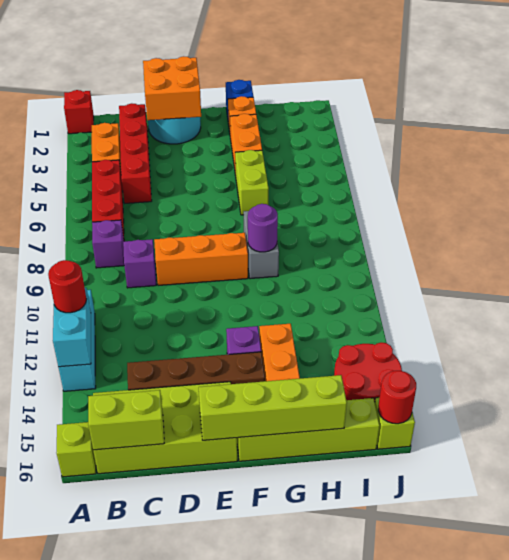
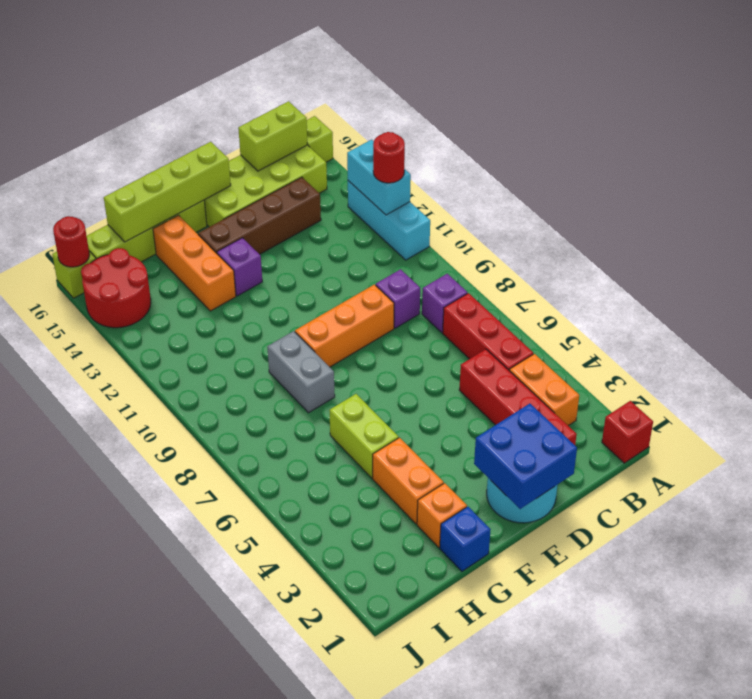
orange brick D1:E2 level 2 -> blue brick D1:E2 level 2
purple round brick G9 level 2 -> none

